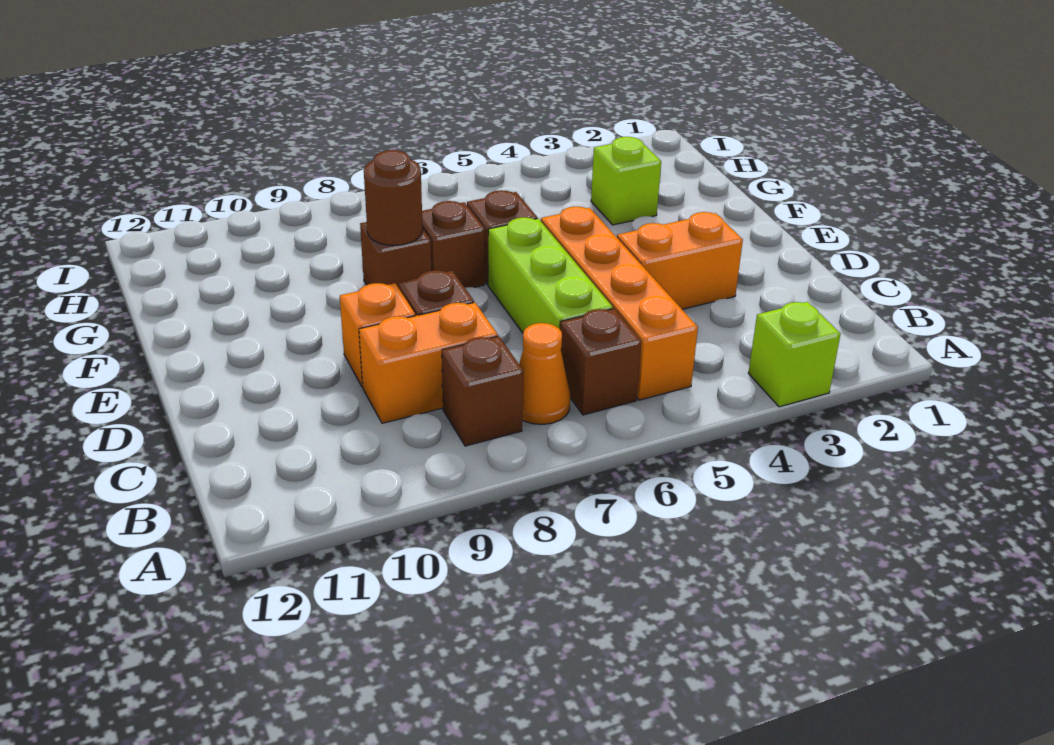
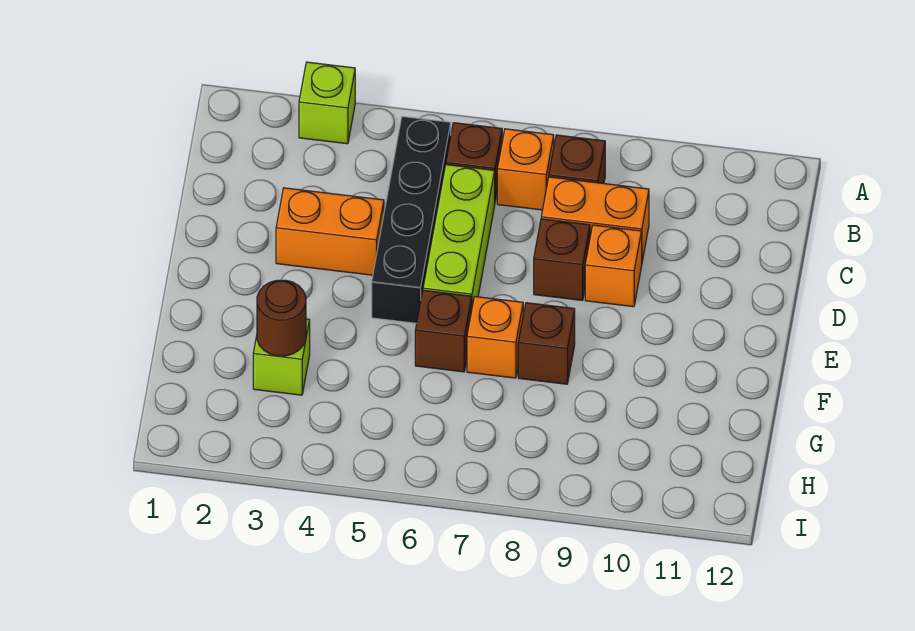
orange brick B5:E5 level 1 -> black brick B5:E5 level 1
orange cone B7 level 1 -> orange brick B7 level 1
brown brick F7 level 1 -> orange brick F7 level 1
brown round brick F8 level 2 -> brown round brick G3 level 2

